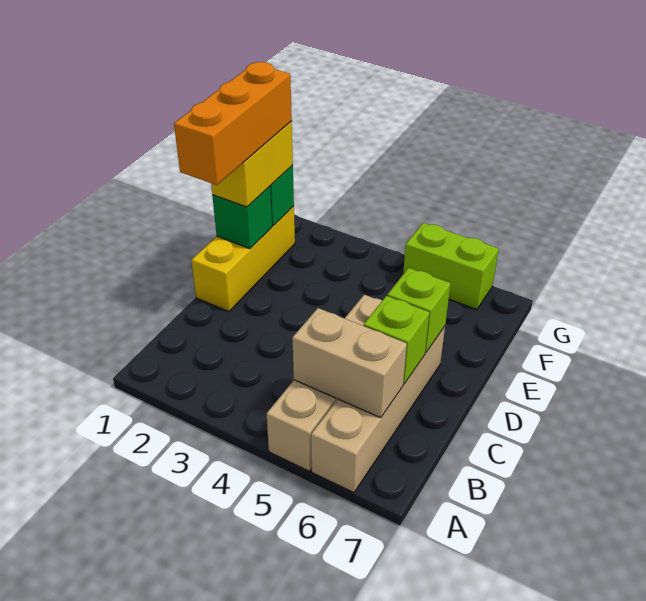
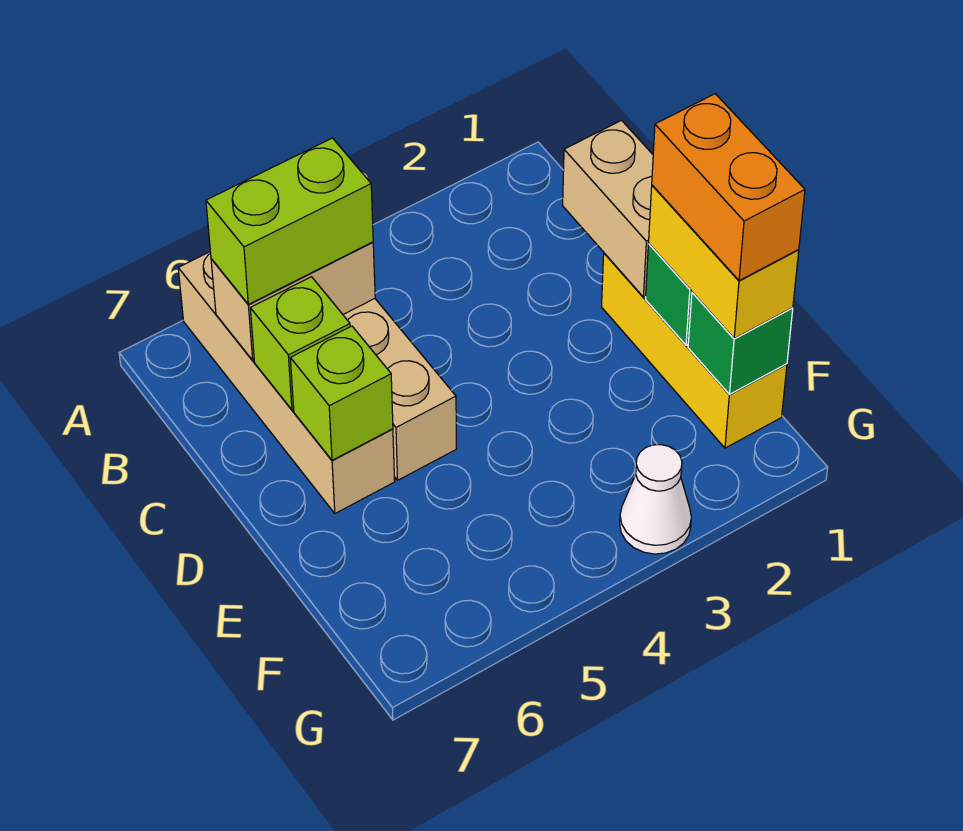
none -> tan brick C1:D1 level 2
orange brick D1:F1 level 4 -> orange brick E1:F1 level 4
none -> white cone G3 level 1
lime brick G5:G6 level 1 -> lime brick B5:B6 level 3

